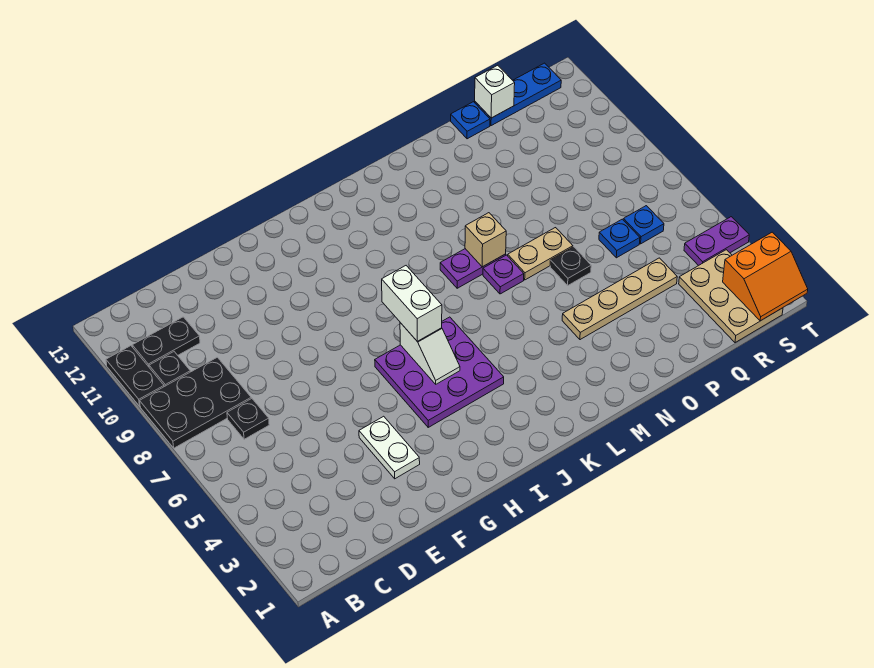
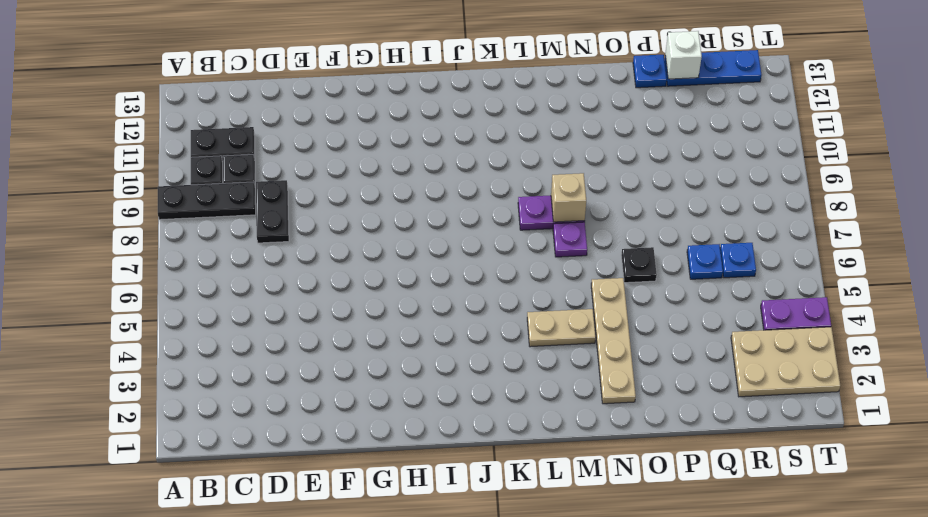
black plate A8:C9 level 1 -> black plate A9:C9 level 1
black plate A10:A11 level 1 -> black plate D8:D9 level 1
black plate C7 level 1 -> black plate C10 level 1
white plate F3:F4 level 1 -> none
purple plate H4:J6 level 1 -> none
white slope I5:I6 level 2 top 6 -> none
white brick I6:I7 level 3 -> none
tan plate N4:Q4 level 1 -> tan plate N2:N5 level 1
tan plate N7:O7 level 1 -> tan plate L4:M4 level 1
tan plate R1:S3 level 1 -> tan plate R2:T3 level 1
orange slope S1:T2 level 2 top 2 -> none

